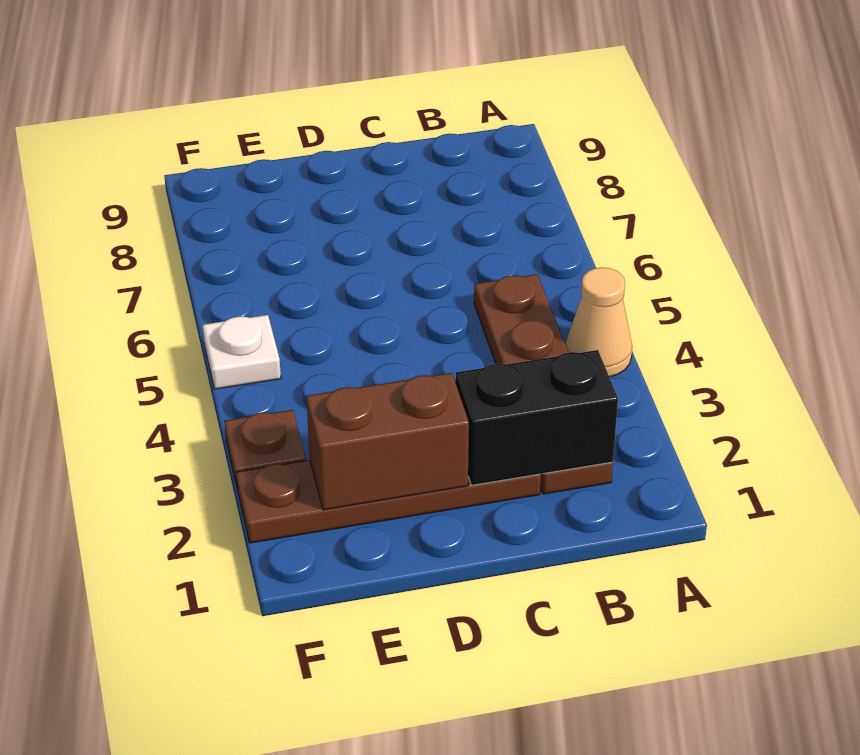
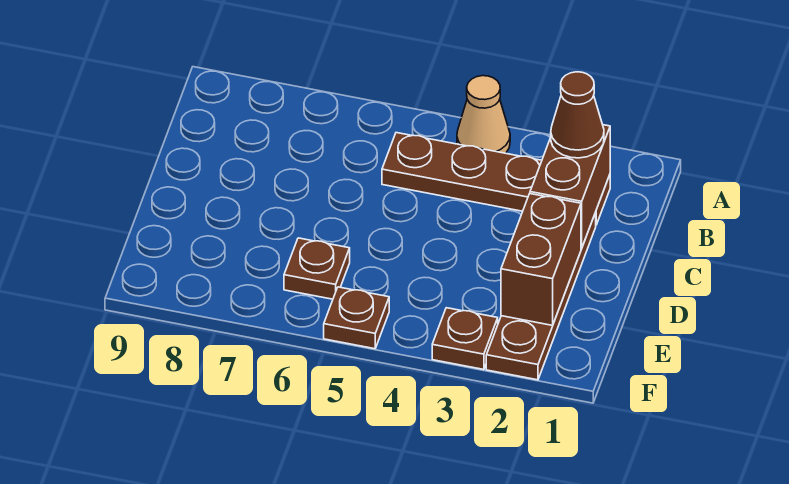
black brick B2:C2 level 2 -> brown brick B2:C2 level 2
none -> brown cone B2 level 3
none -> brown plate E6 level 1
white plate F5 level 1 -> brown plate F5 level 1

